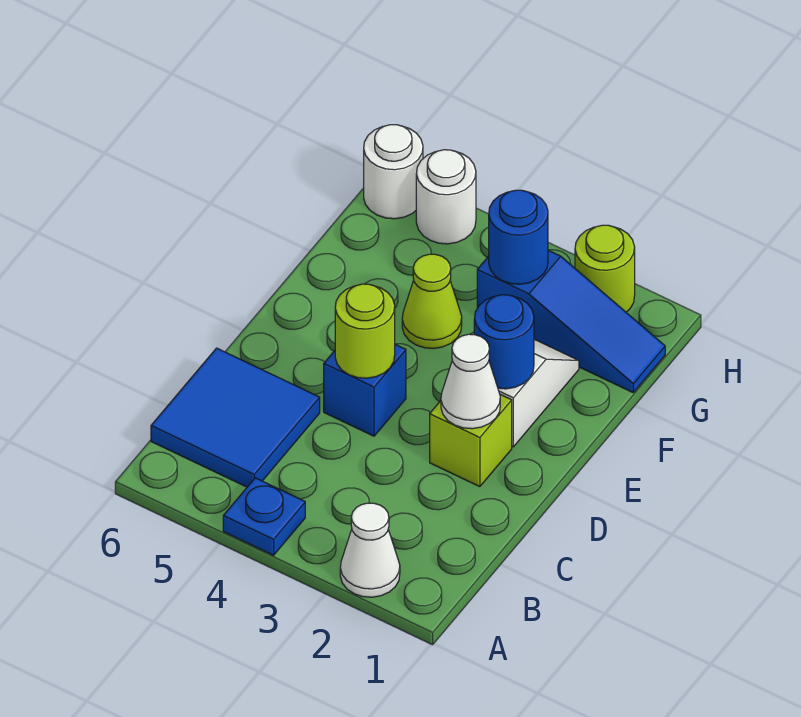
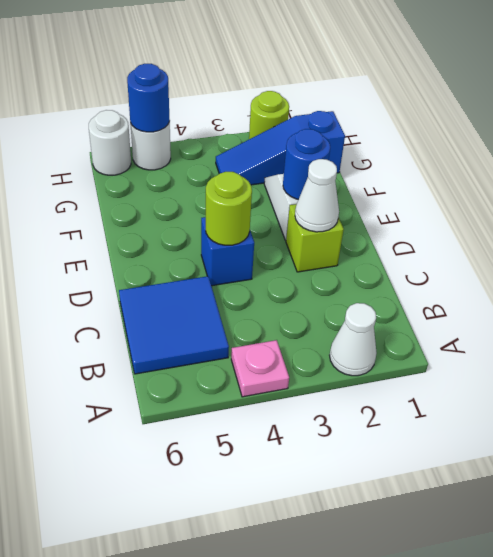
blue plate A4 level 1 -> pink plate A4 level 1
lime cone F4 level 1 -> none
blue slope G1:G3 level 1 top 3 -> blue slope G1:G3 level 1 top 1
blue round brick G3 level 2 -> blue round brick H5 level 2

